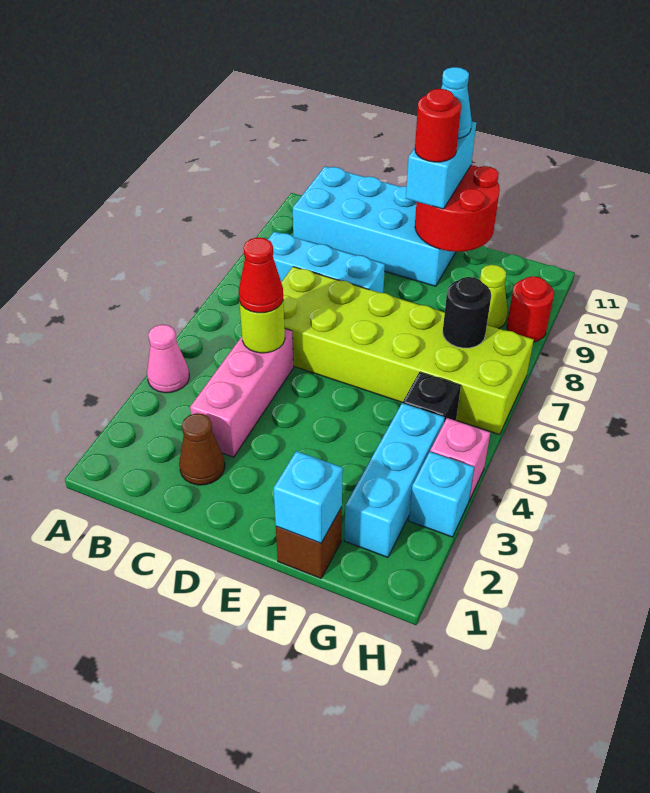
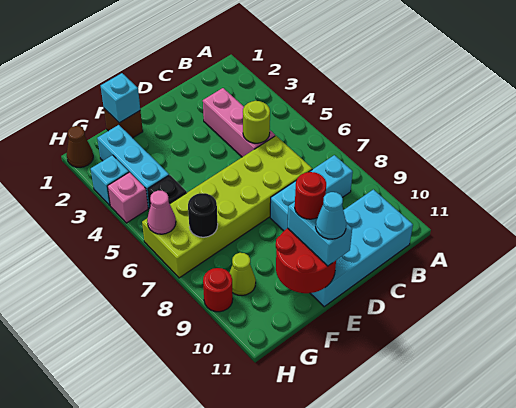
pink cone A4 level 1 -> pink cone H6 level 2
brown cone C2 level 1 -> brown cone H1 level 1
red cone C5 level 3 -> none

